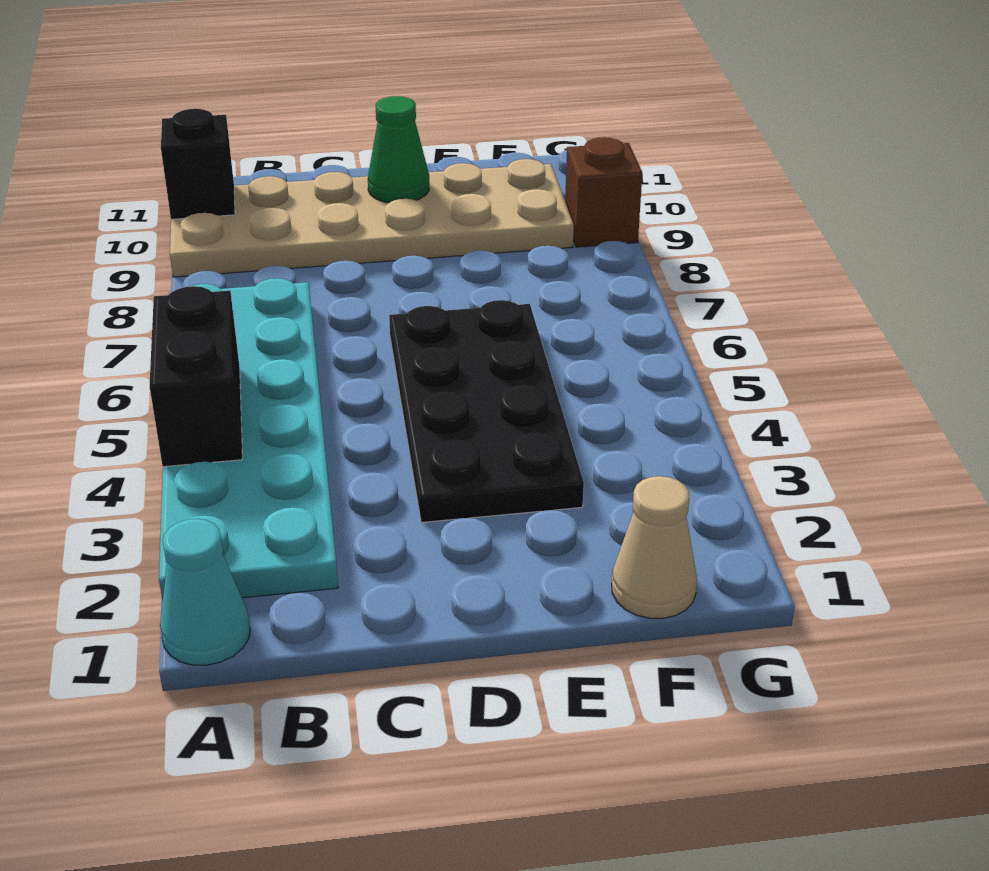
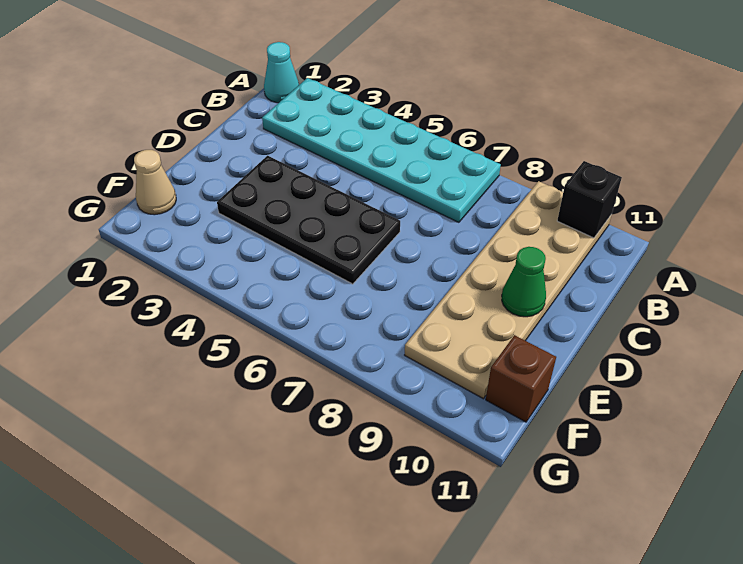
black brick A4:A5 level 2 -> none
brown brick G9 level 1 -> brown brick F11 level 1

